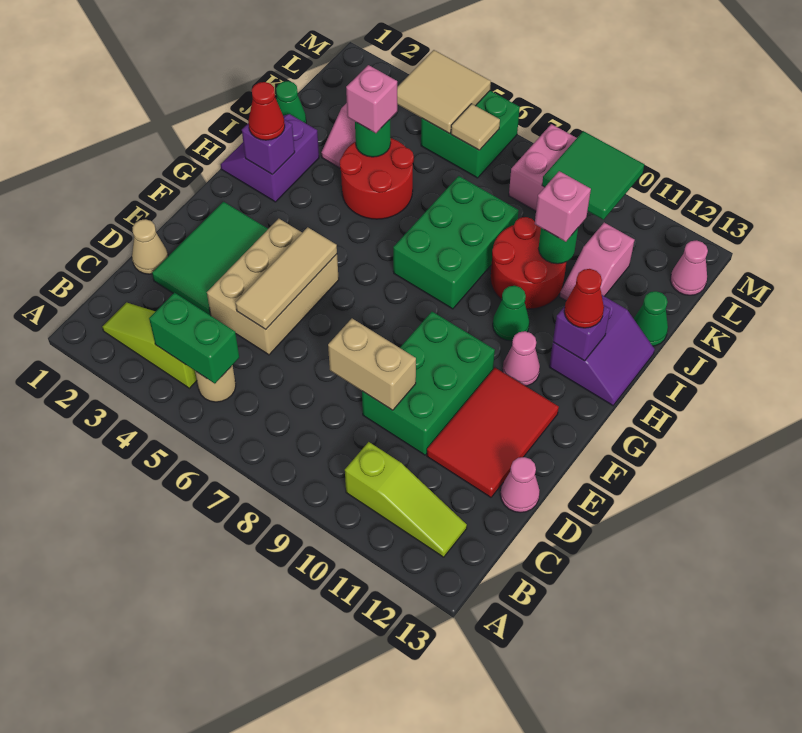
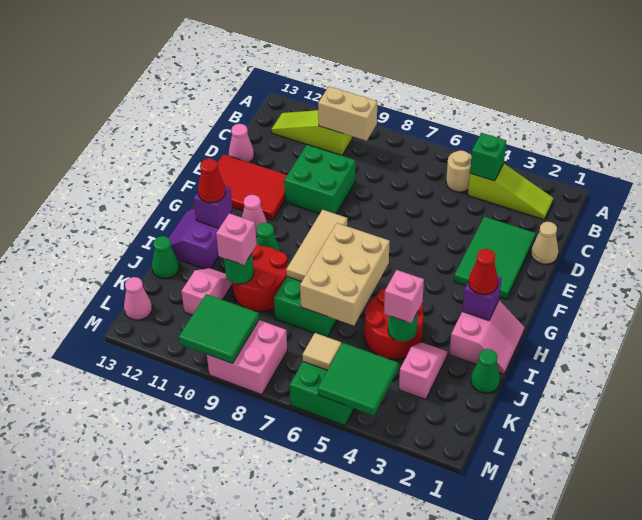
green brick B4:B5 level 2 -> green brick B4 level 2
tan brick D4:F5 level 1 -> tan brick H6:J7 level 2
tan tile D5:F5 level 2 -> tan tile G8:I8 level 2
tan brick D8:D9 level 2 -> tan brick B9:B10 level 2
green brick D9:F10 level 1 -> green brick D9:E10 level 1
red tile D11:F12 level 1 -> red tile E11:F13 level 1
purple slope H1:I2 level 1 top 2 -> pink slope H1:I2 level 1 top 2
tan tile L4:M5 level 2 -> green tile L4:M5 level 2

